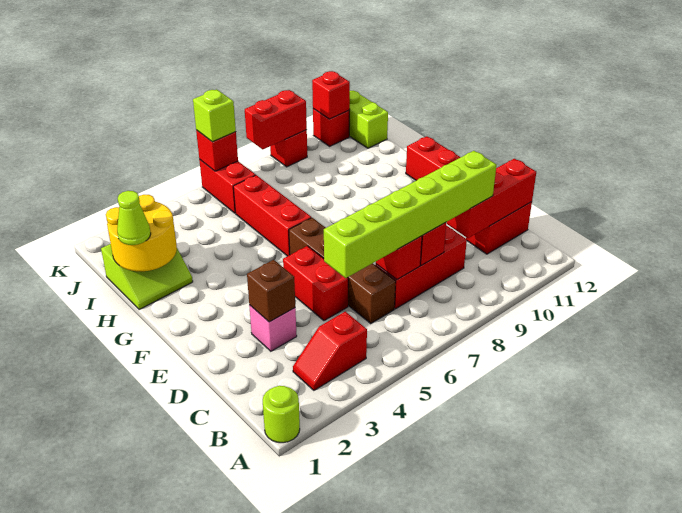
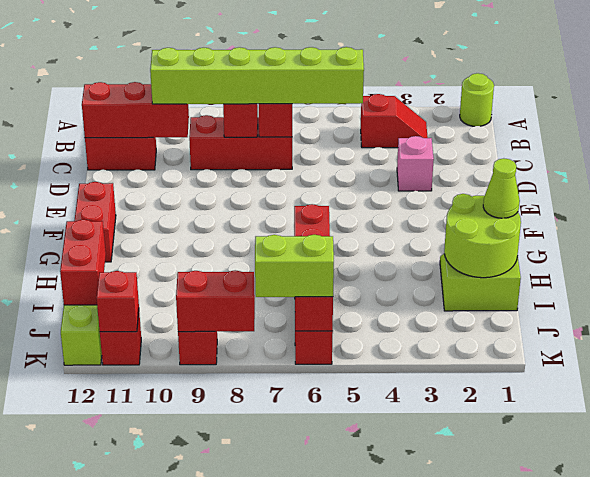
brown brick C6:F6 level 1 -> none
brown brick D3 level 2 -> none
red brick D5:E5 level 1 -> red brick I12:J12 level 2
yellow round brick H1:I2 level 2 -> lime round brick H1:I2 level 2
lime brick K6 level 3 -> lime brick K6:K7 level 3

